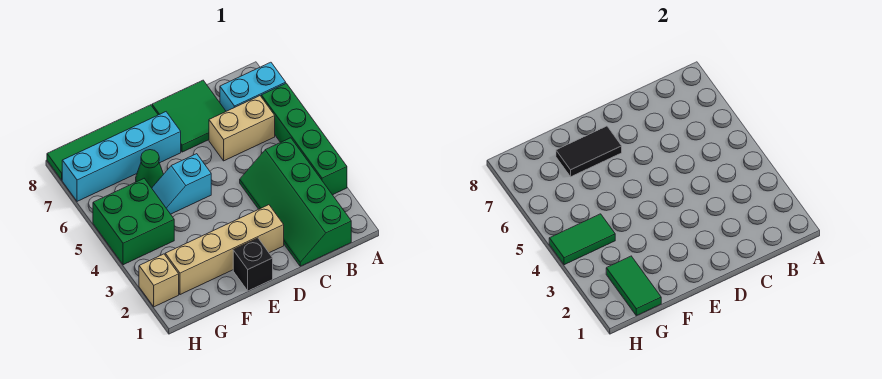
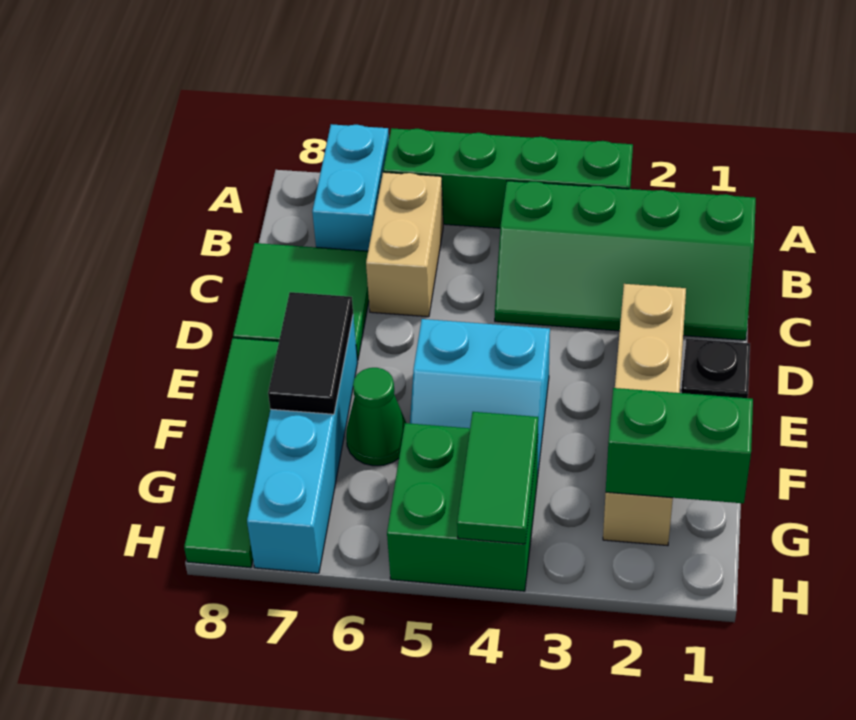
cyan slope E5:F5 level 1 top E -> cyan slope E4:F5 level 1 top E
green tile G1:G2 level 2 -> green brick G1:G2 level 2
tan brick H2 level 1 -> none

